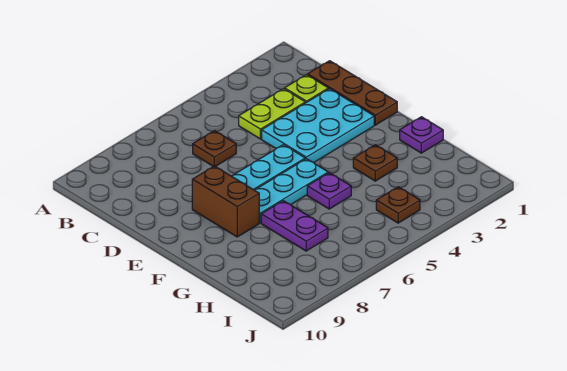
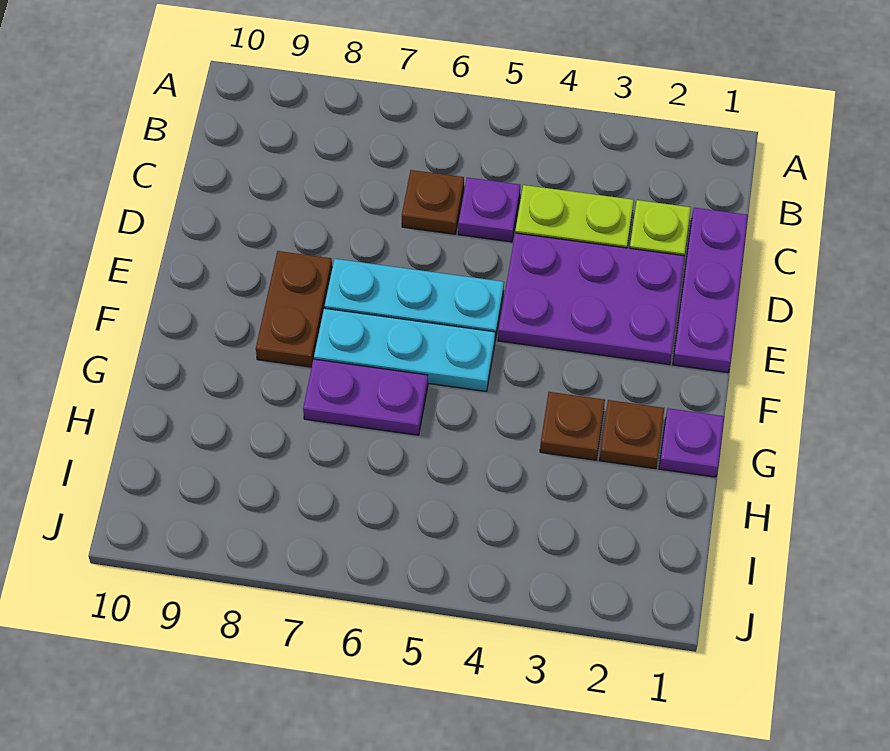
brown plate C1:E1 level 1 -> purple plate C1:E1 level 1
cyan plate D2:E4 level 1 -> purple plate D2:E4 level 1
brown brick E8:F8 level 1 -> brown plate E8:F8 level 1
purple plate G5 level 1 -> purple plate C5 level 1
purple plate G7:H7 level 1 -> purple plate G6:G7 level 1
brown plate I4 level 1 -> brown plate G2 level 1

